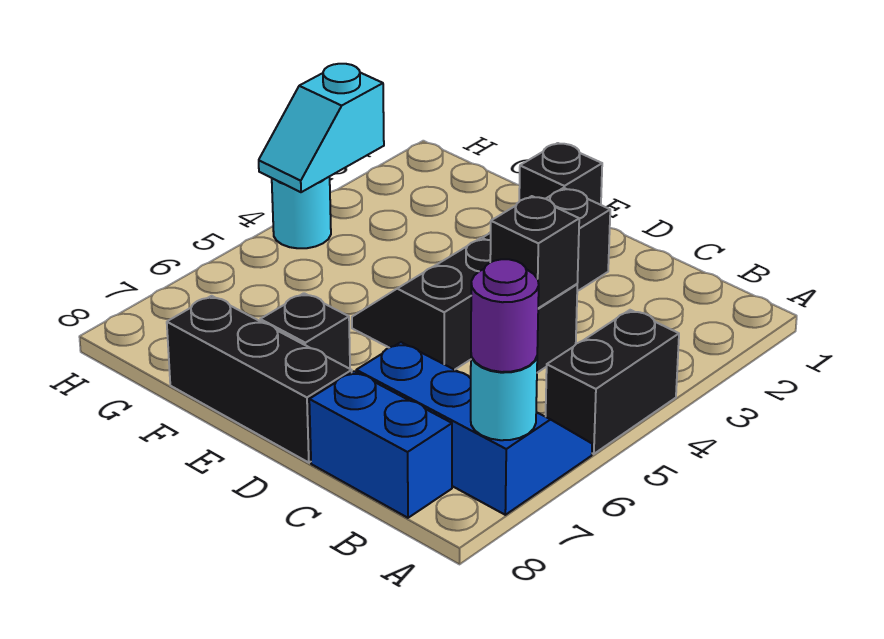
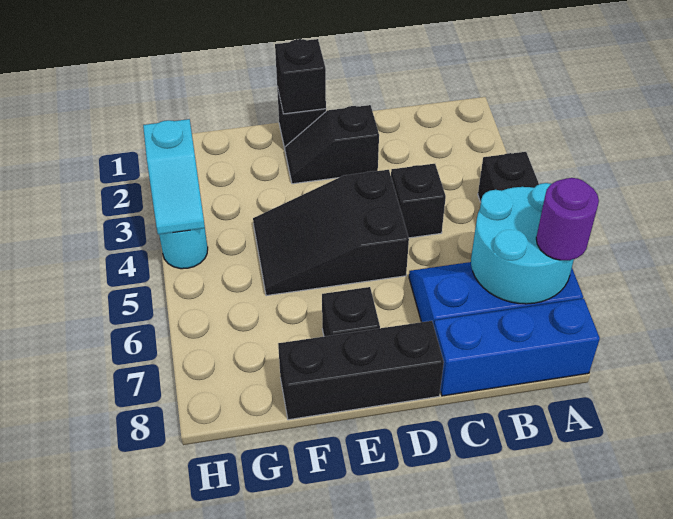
cyan round brick A7 level 2 -> cyan round brick A6:B7 level 2
blue brick B8:C8 level 1 -> blue brick A8:C8 level 1
black brick C4 level 2 -> black brick E1 level 2
black slope D4:E5 level 1 top D -> black slope D4:F5 level 1 top D

